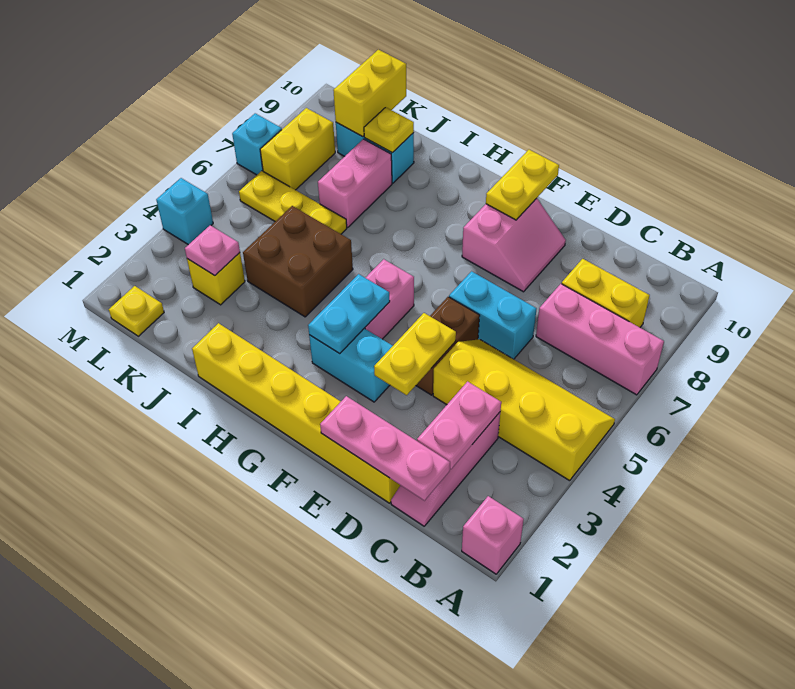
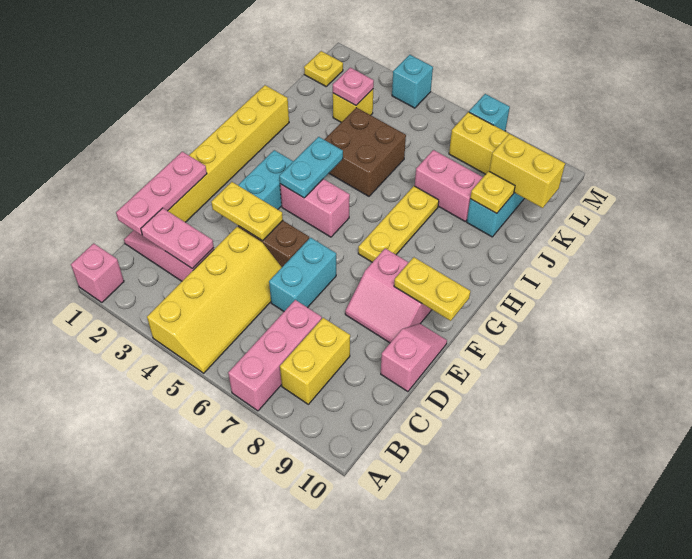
none -> pink slope D10:E10 level 1 top D
cyan plate G3:G4 level 2 -> cyan plate G4:H4 level 2
yellow plate J6:L6 level 1 -> yellow plate G7:I7 level 1

